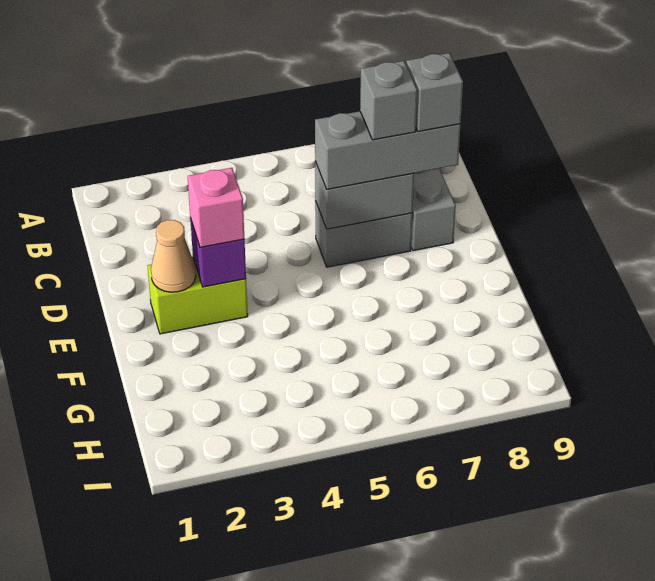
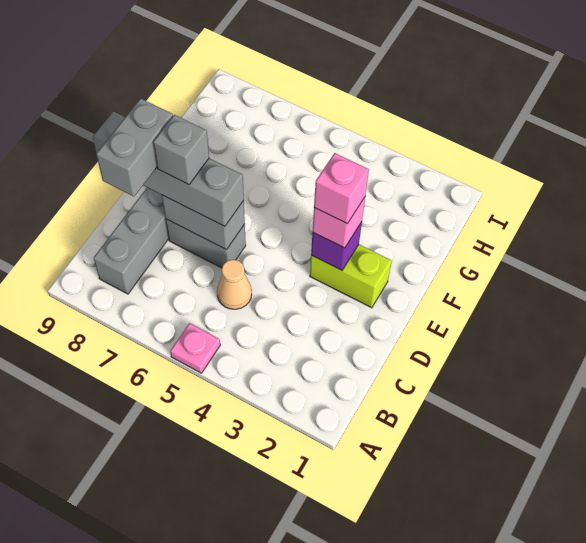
none -> pink plate A5 level 1
grey brick D6:D8 level 3 -> grey brick D6:D9 level 3
grey brick D8 level 4 -> grey brick C8:D8 level 4
tan cone E2 level 2 -> tan cone C5 level 1
none -> pink brick E3 level 4

